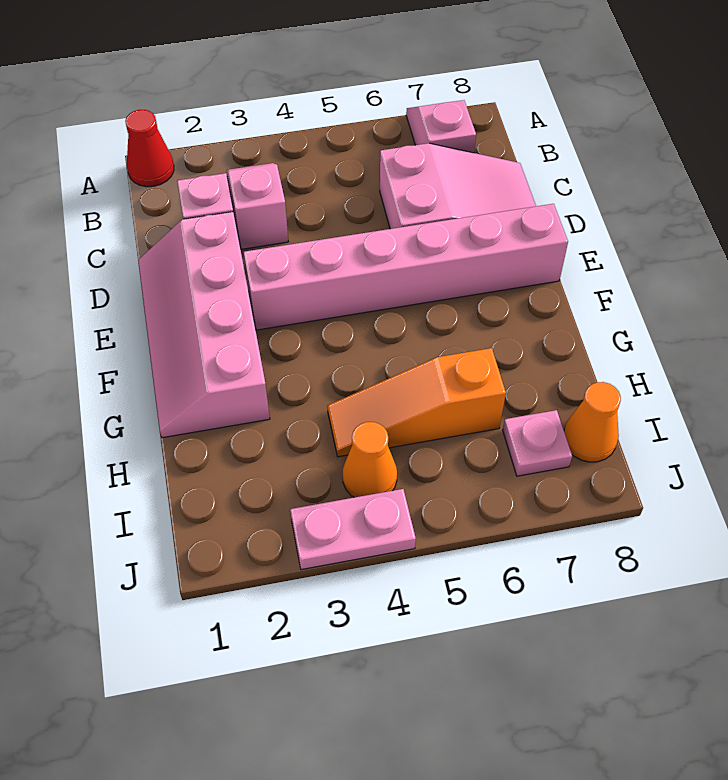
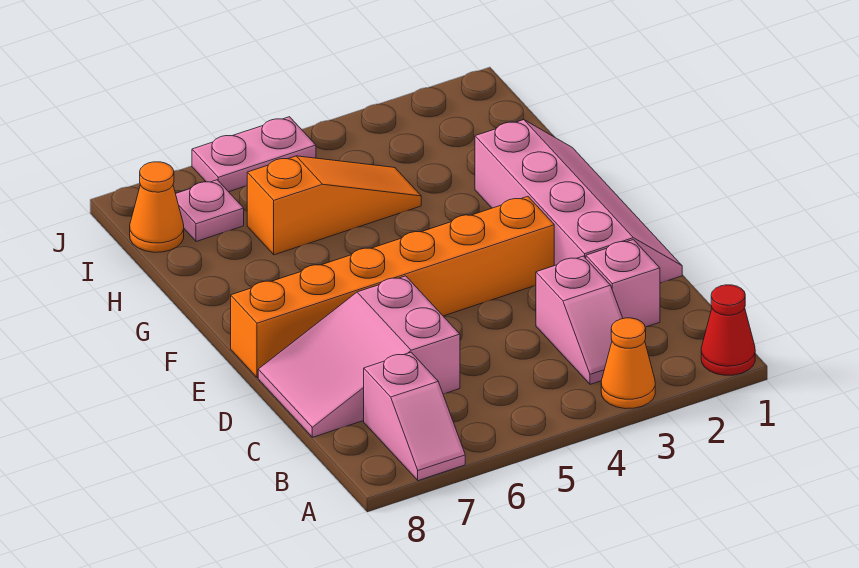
pink brick E3:E8 level 1 -> orange brick E3:E8 level 1
orange cone I4 level 1 -> orange cone A3 level 1
pink plate J3:J4 level 1 -> pink plate J5:J6 level 1

